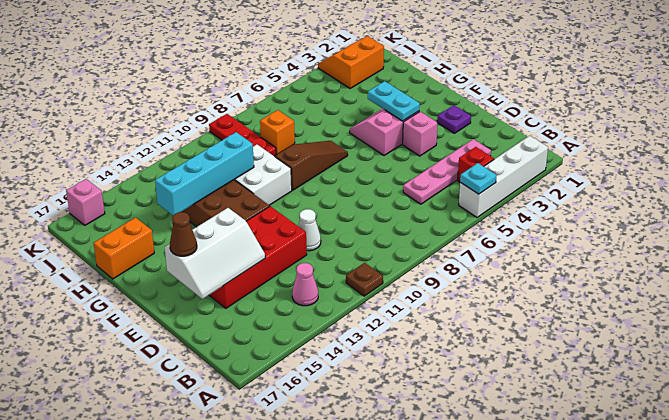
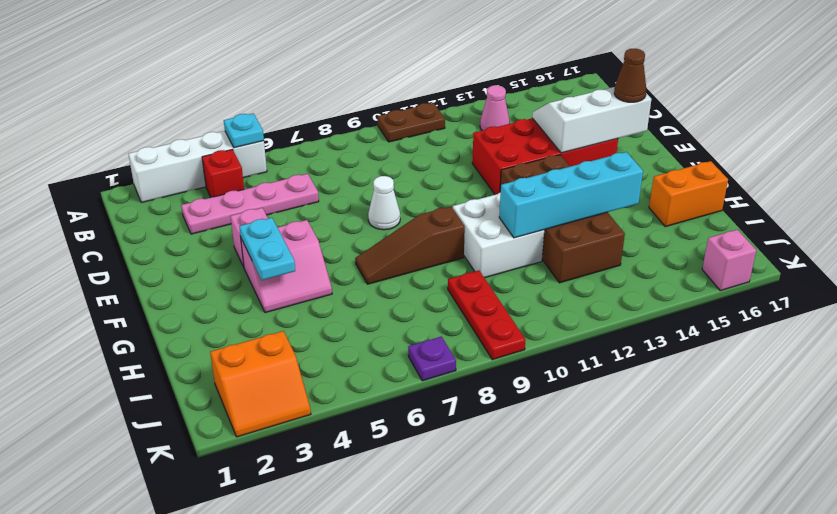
brown plate A11 level 1 -> brown plate A10:A11 level 1
white cone D11 level 1 -> white cone E8 level 1
purple plate E2 level 1 -> purple plate K7 level 1
orange brick I8 level 1 -> none

